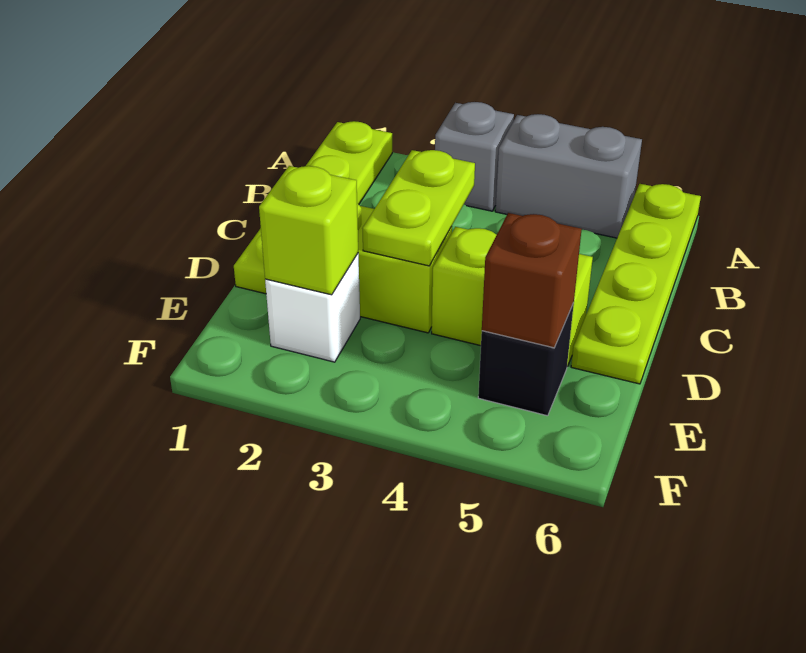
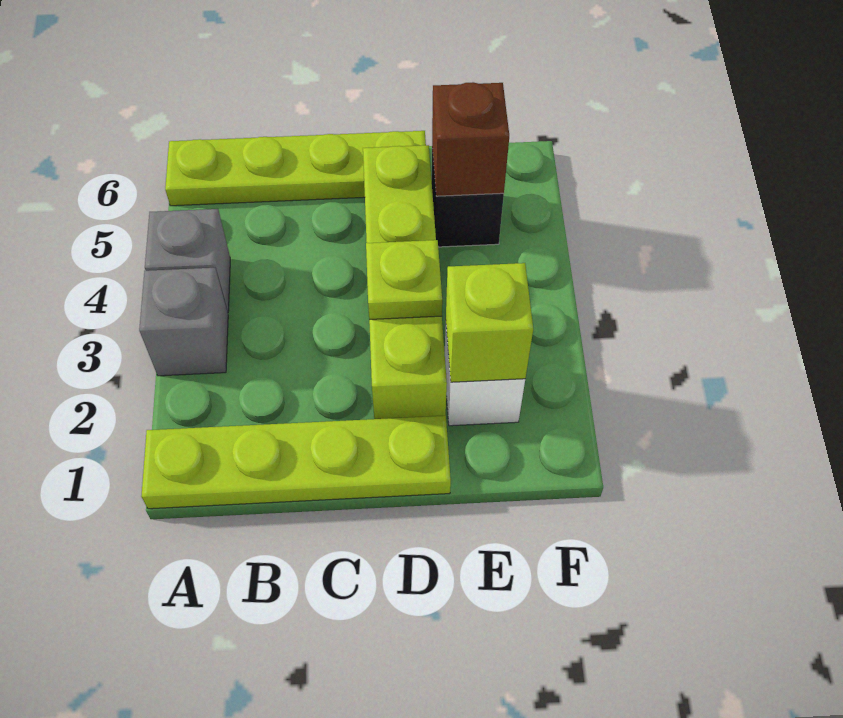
grey brick A4:A5 level 1 -> grey brick A4 level 1
lime plate C3:D3 level 2 -> lime plate D3 level 2

